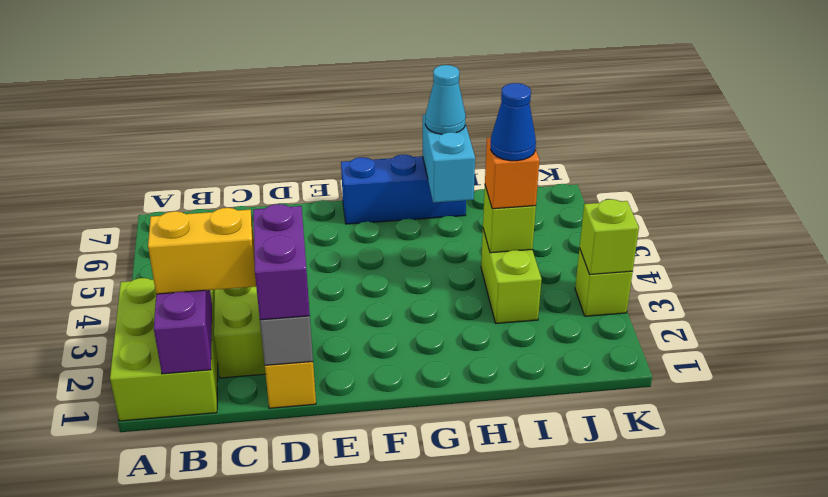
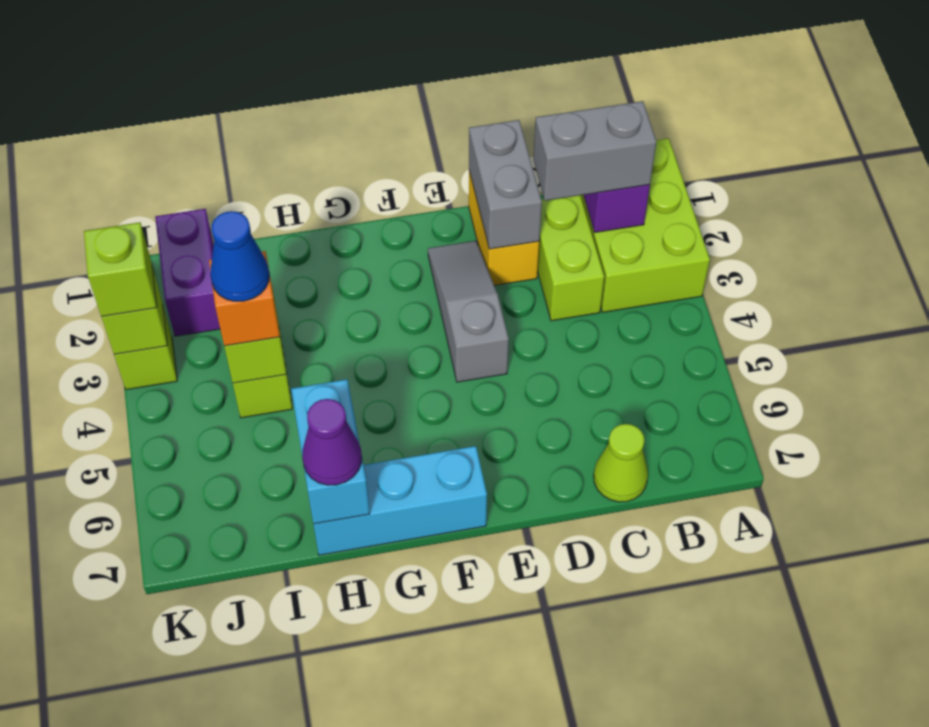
yellow brick B2:C2 level 3 -> grey brick B2:C2 level 3
none -> lime cone C7 level 1
purple brick D1:D2 level 3 -> purple brick J1:J2 level 1
none -> grey slope E2:E4 level 1 top 4
blue brick F7:H7 level 1 -> cyan brick F7:H7 level 1
cyan cone H7 level 3 -> purple cone H7 level 3
none -> lime brick K3 level 3

